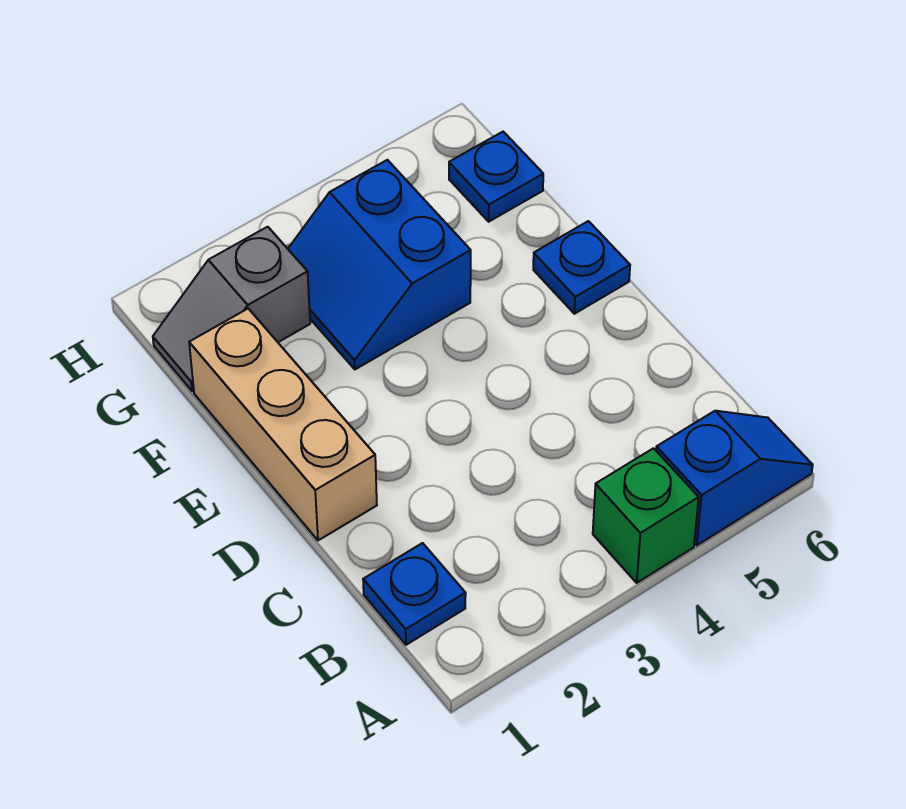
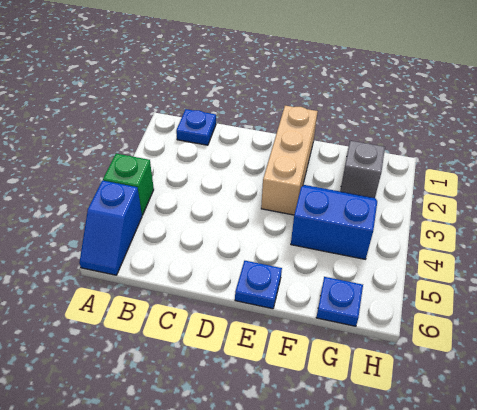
tan brick D1:F1 level 1 -> tan brick E1:E3 level 1

